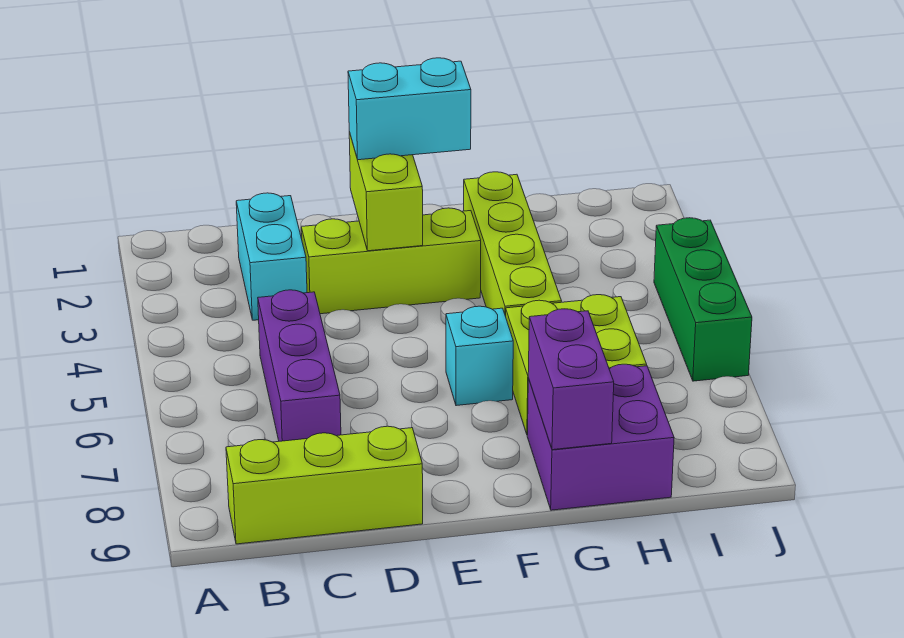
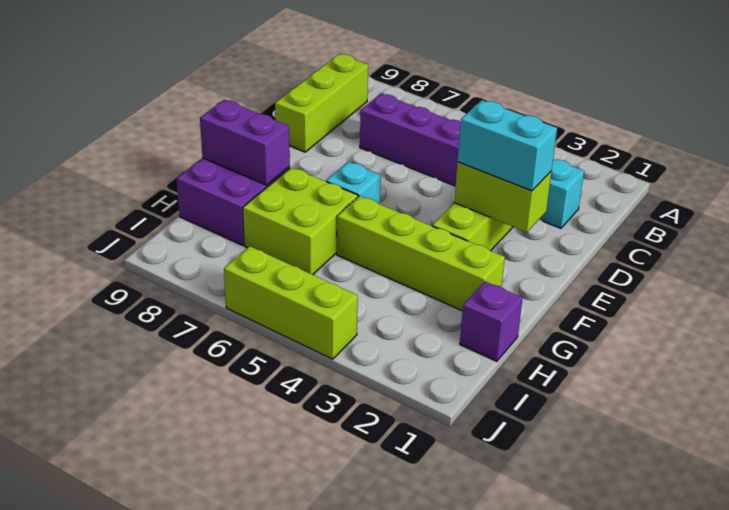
cyan brick E2:F2 level 3 -> cyan brick E2:E3 level 3
none -> purple brick H1 level 1
green brick J4:J6 level 1 -> lime brick J4:J6 level 1

